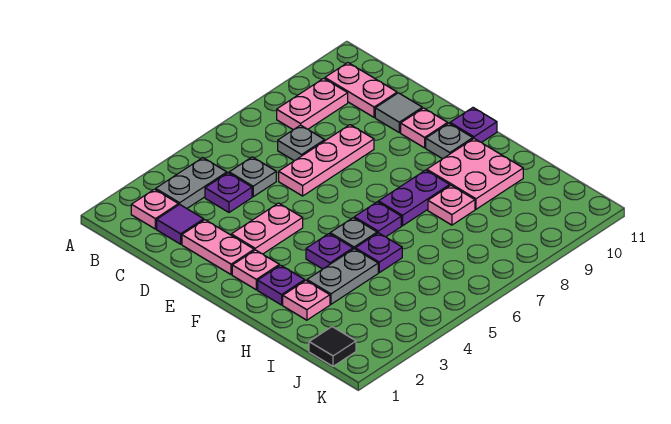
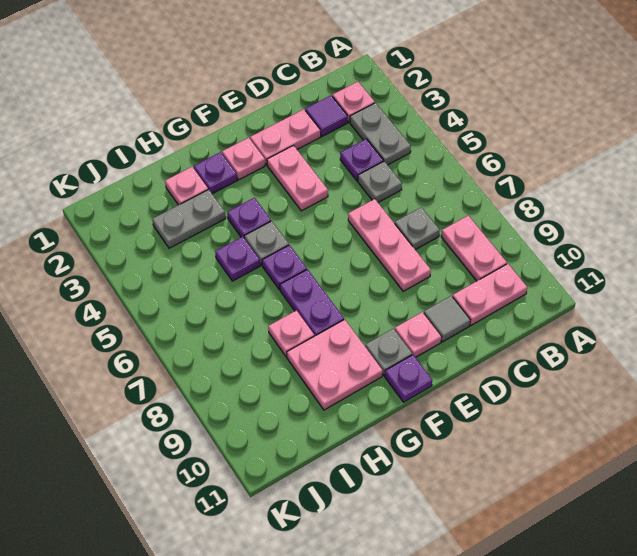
grey plate H3:H4 level 1 -> grey plate H3:I3 level 1
black tile J1 level 1 -> none

